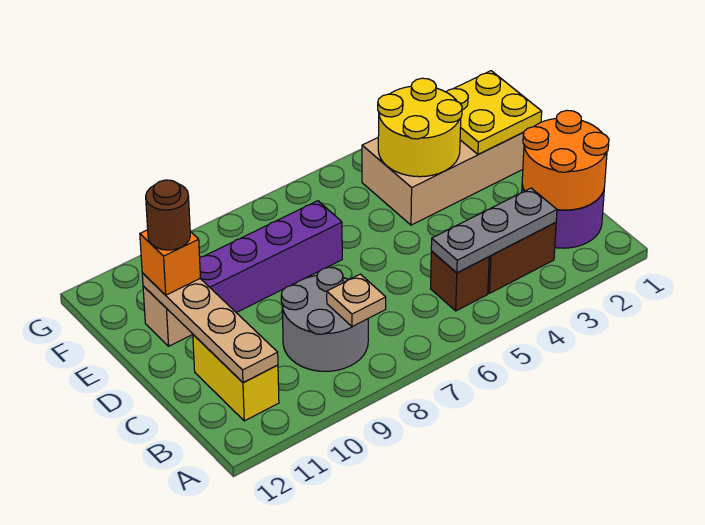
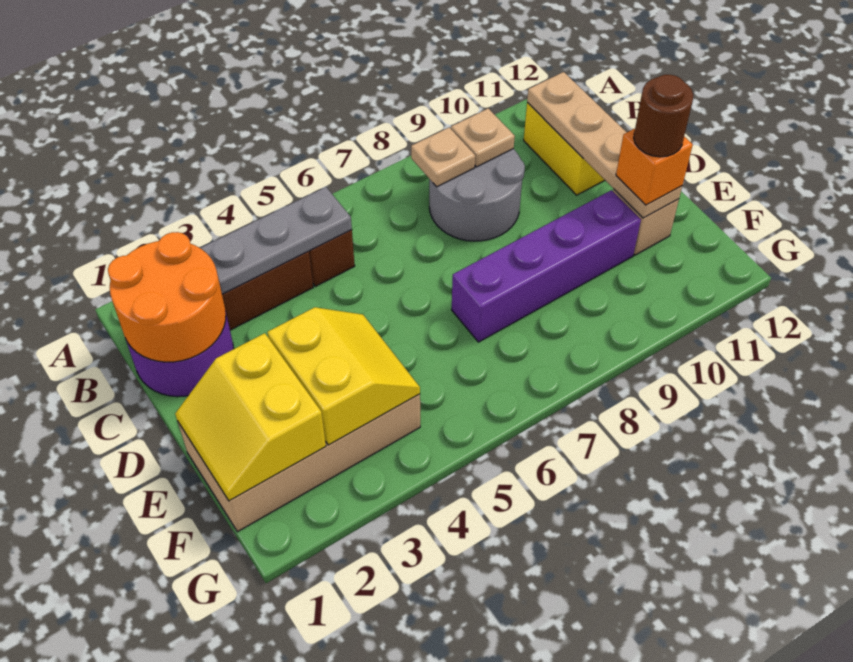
none -> tan plate B9 level 2
yellow plate E1:F2 level 2 -> yellow slope E1:F2 level 2 top 2
yellow round brick E3:F4 level 2 -> yellow slope E3:F4 level 2 top 3

